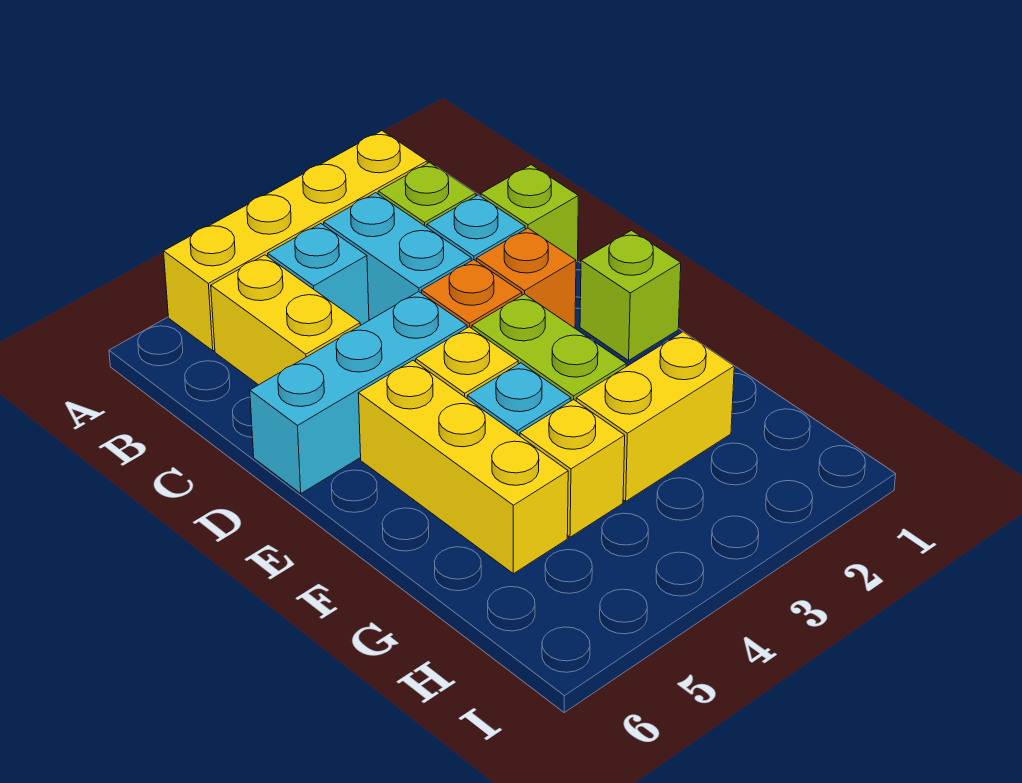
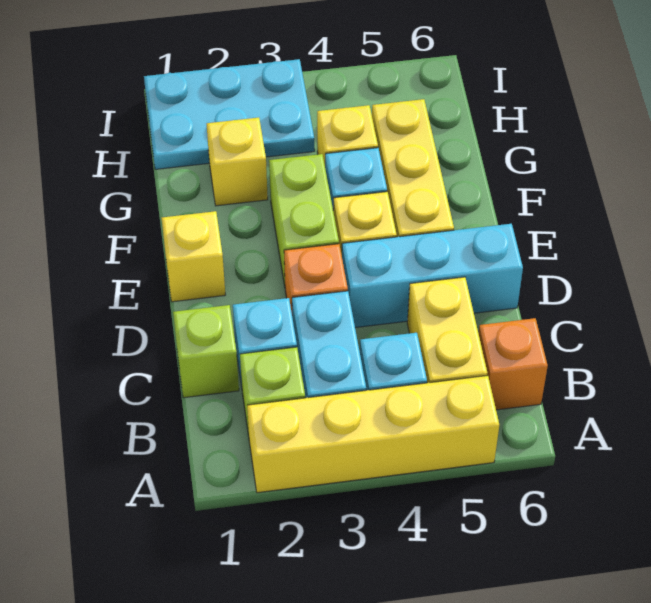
orange brick D2 level 1 -> orange brick B6 level 1
lime brick E1 level 1 -> yellow brick E1 level 1
yellow brick G2:G3 level 1 -> yellow brick G2 level 1
none -> cyan plate H1:I3 level 1

